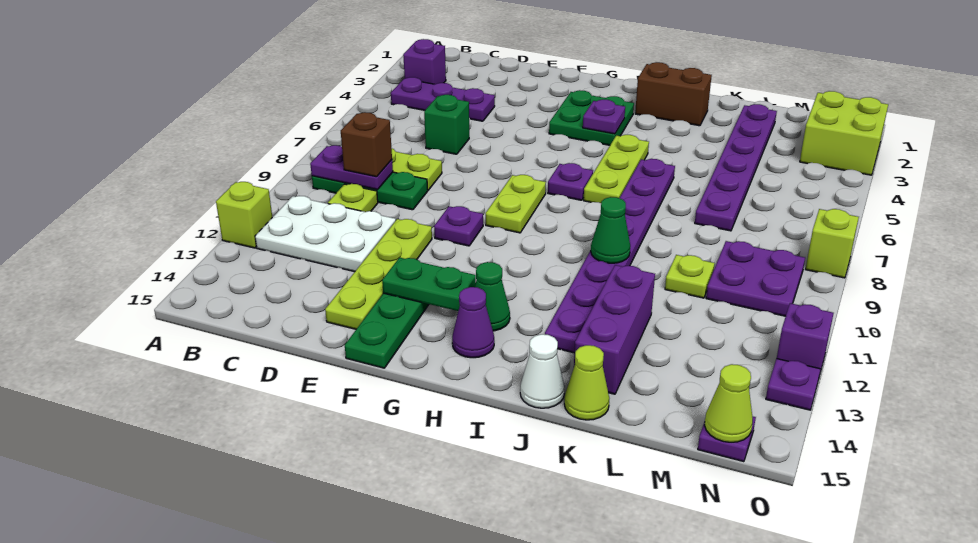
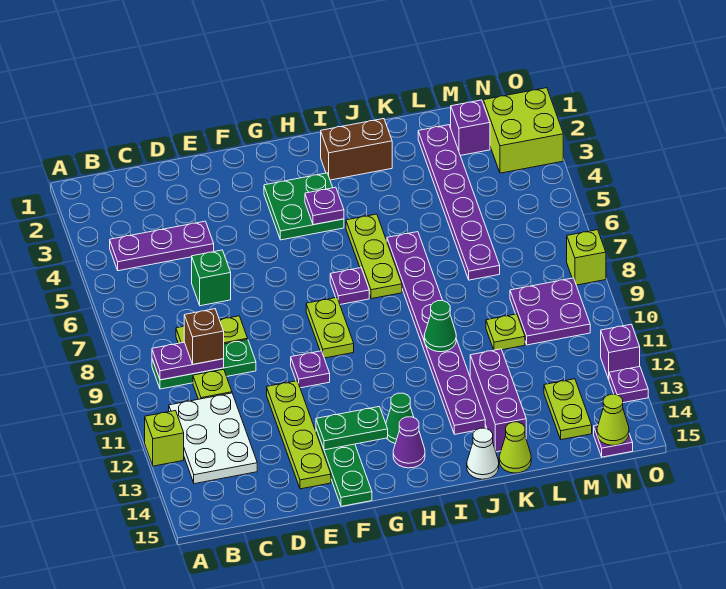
purple brick B3 level 1 -> purple brick M2 level 1
white plate B11:D12 level 1 -> white plate B11:C13 level 1
none -> lime plate M13:M14 level 1

